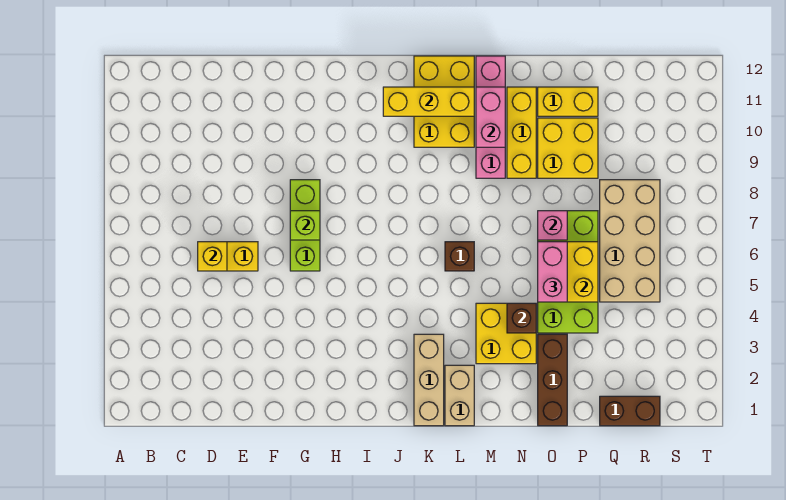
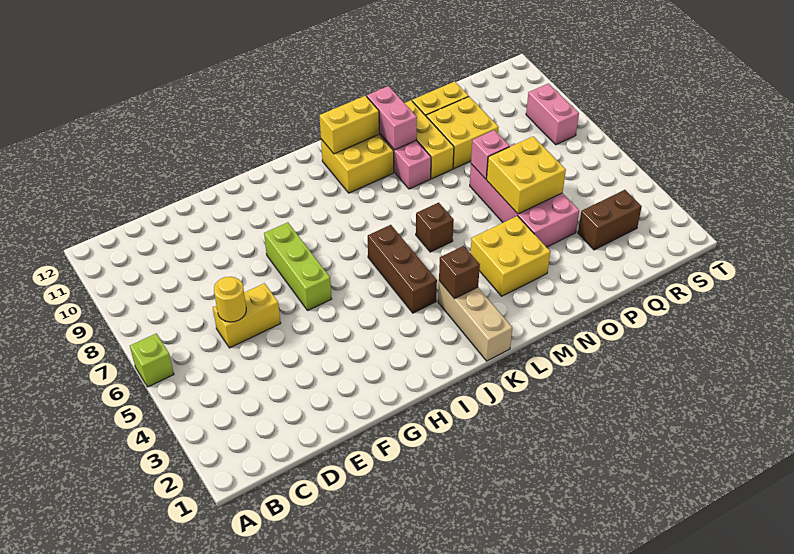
yellow brick D6 level 2 -> yellow round brick D6 level 2
lime brick G7 level 2 -> lime brick A6 level 1
yellow brick J11:L11 level 2 -> yellow brick K11:L11 level 2
yellow brick K10:L12 level 1 -> yellow brick K10:L11 level 1
tan brick L1:L2 level 1 -> none
brown brick N4 level 2 -> brown brick K3 level 2
brown brick O1:O3 level 1 -> brown brick J4:J6 level 1
lime brick O4:P7 level 1 -> pink brick O4:P7 level 1
pink brick O5:O6 level 3 -> pink brick S8:S9 level 1
brown brick Q1:R1 level 1 -> brown brick Q3:R3 level 1
tan brick Q5:R8 level 1 -> none

